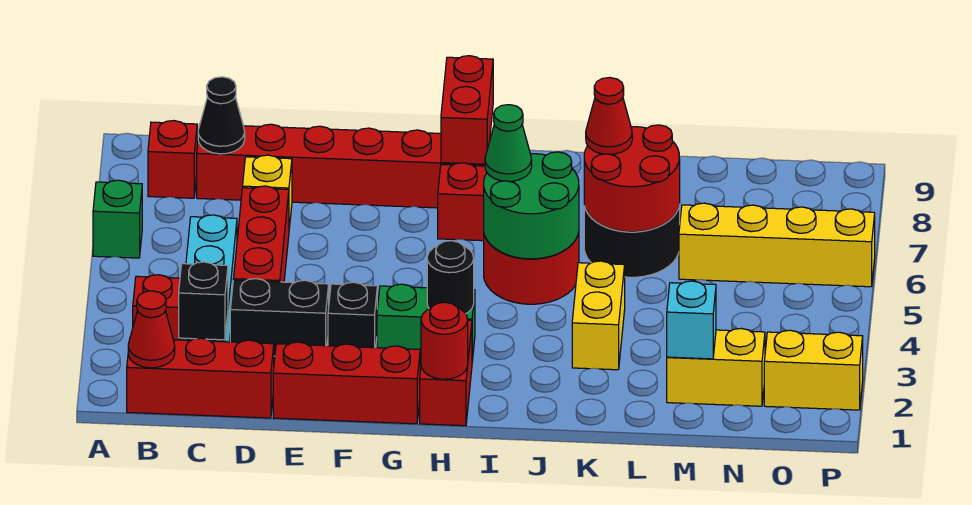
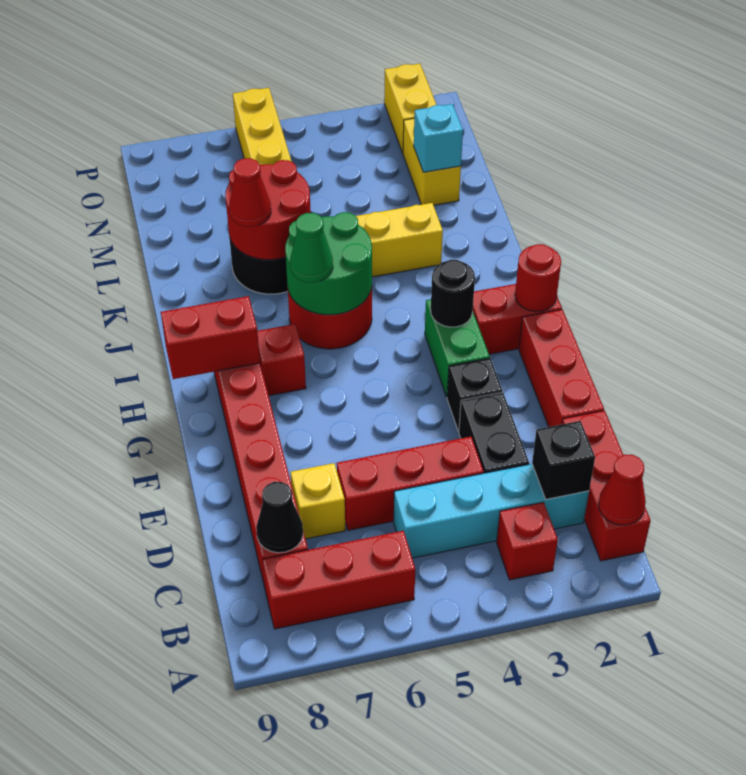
green brick A6 level 1 -> none
red brick B8 level 1 -> red brick B6:B8 level 1

